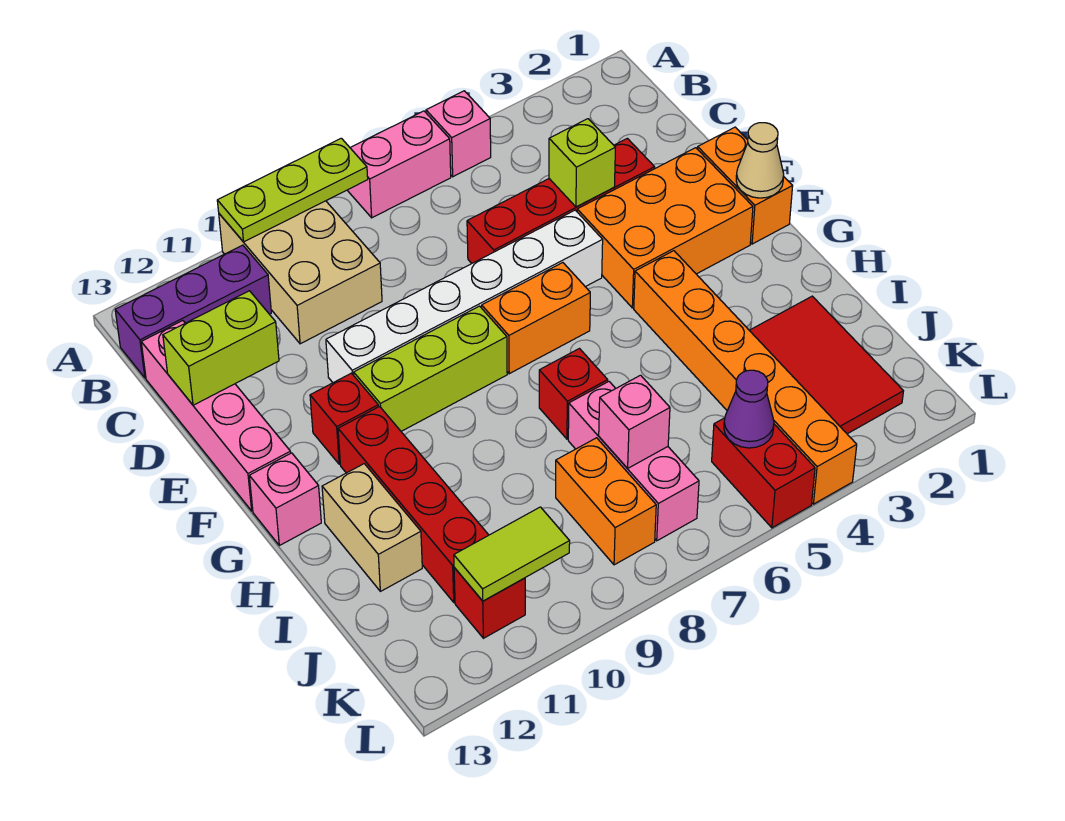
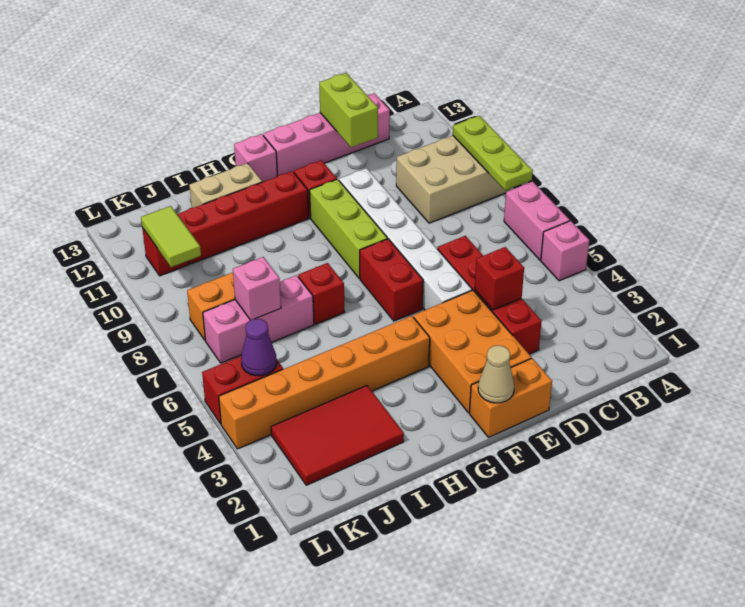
purple brick B11:B13 level 1 -> none
lime brick D4 level 2 -> red brick D4 level 2
orange brick F6:F7 level 1 -> red brick F6:F7 level 1

